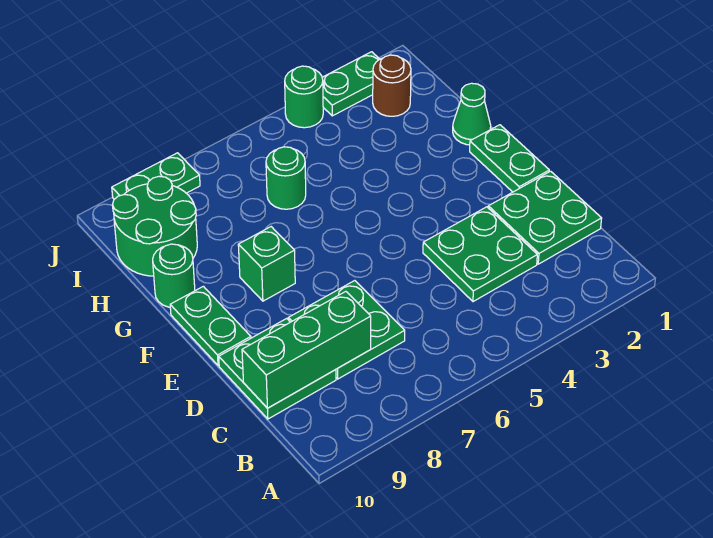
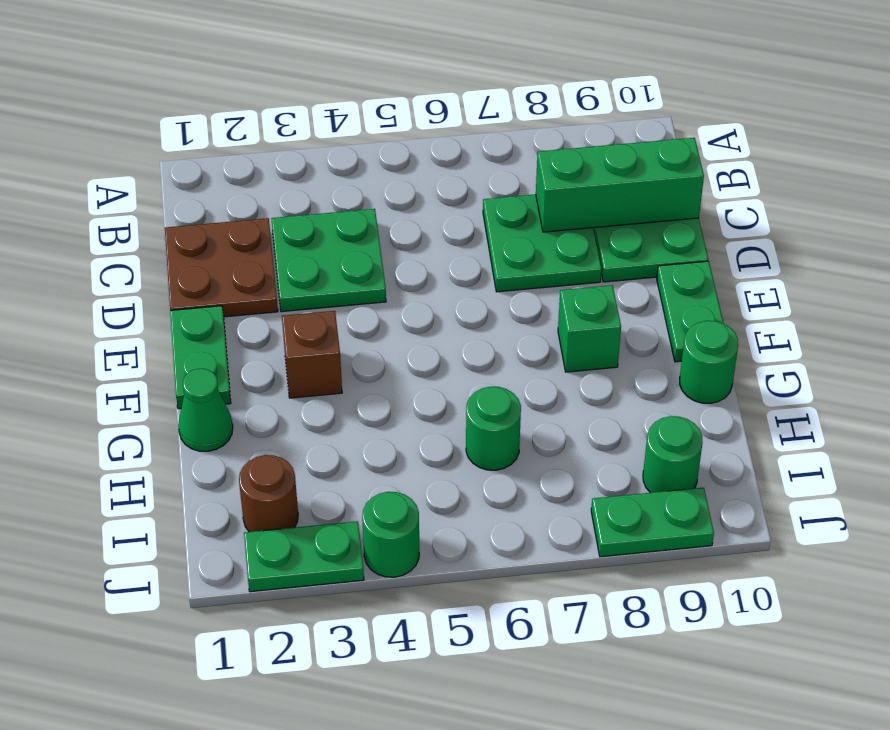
green plate C1:D2 level 1 -> brown plate C1:D2 level 1
none -> brown brick F3 level 1
green round brick H9:I10 level 1 -> green round brick I9 level 1

